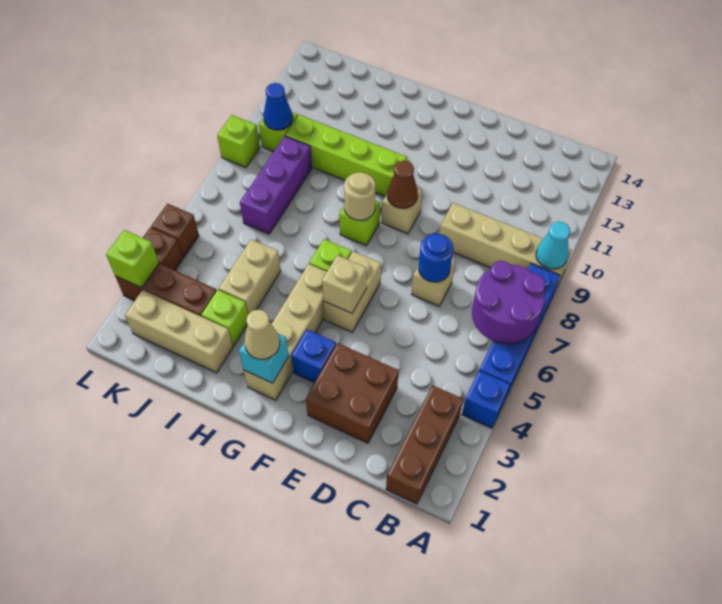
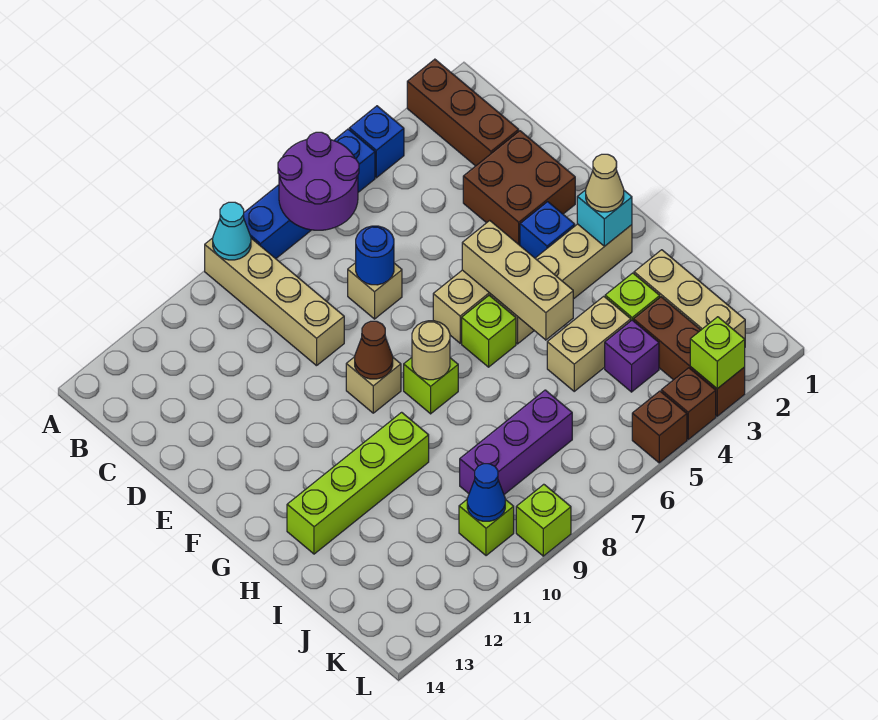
brown brick B1:B3 level 1 -> brown brick A2:C2 level 1
tan brick F5 level 2 -> tan brick F5:H5 level 2
lime brick G10:J10 level 1 -> lime brick H10:H13 level 1
none -> purple brick J4 level 1

